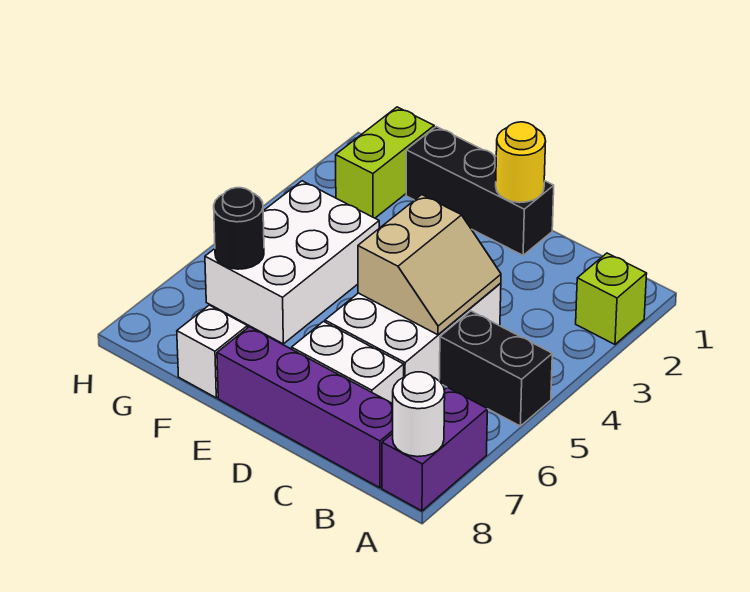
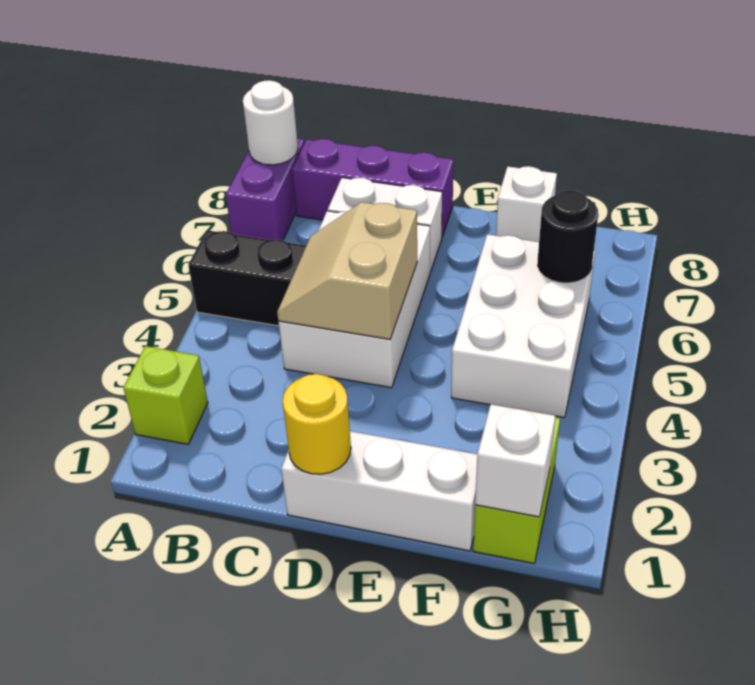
purple brick B8:E8 level 1 -> purple brick B8:D8 level 1
black brick D1:F1 level 1 -> white brick D1:F1 level 1
none -> white brick G1 level 2

